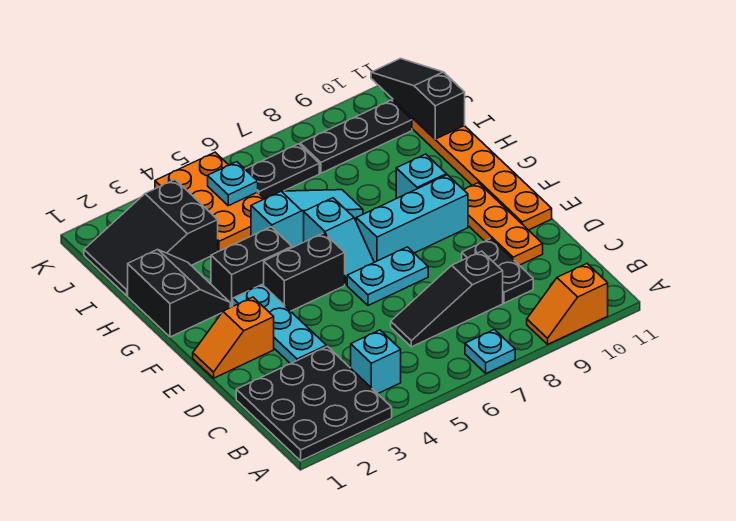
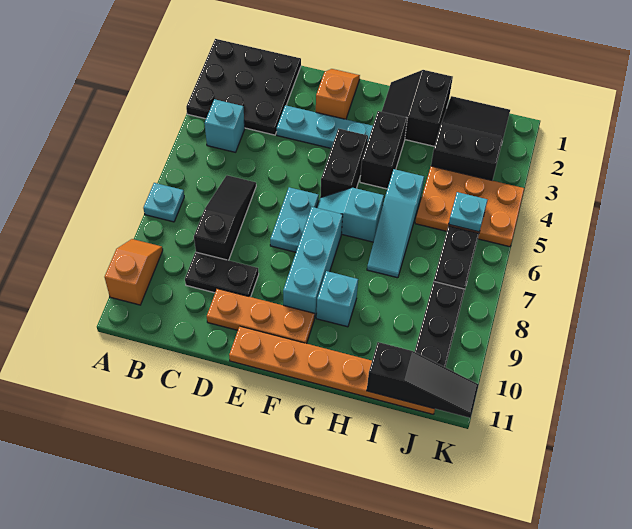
black slope G1:H2 level 1 top 1 -> black slope G1:H2 level 1 top H

